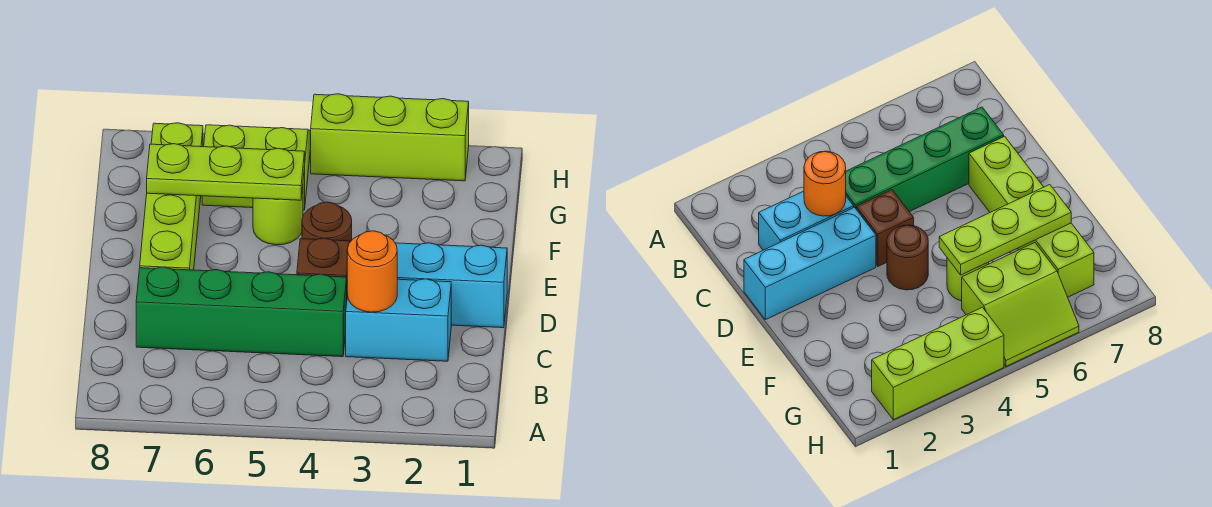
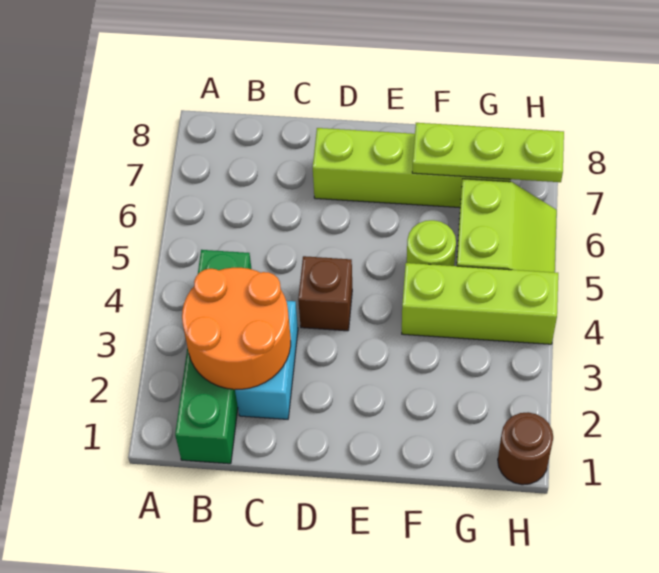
orange round brick C3 level 2 -> orange round brick B2:C3 level 2
green brick C4:C7 level 1 -> green brick B1:B4 level 1
cyan brick D1:D3 level 1 -> none
brown round brick E4 level 1 -> brown round brick H1 level 1
lime plate F5:F7 level 2 -> lime plate F7:H7 level 2
lime brick H2:H4 level 1 -> lime brick F4:H4 level 1

